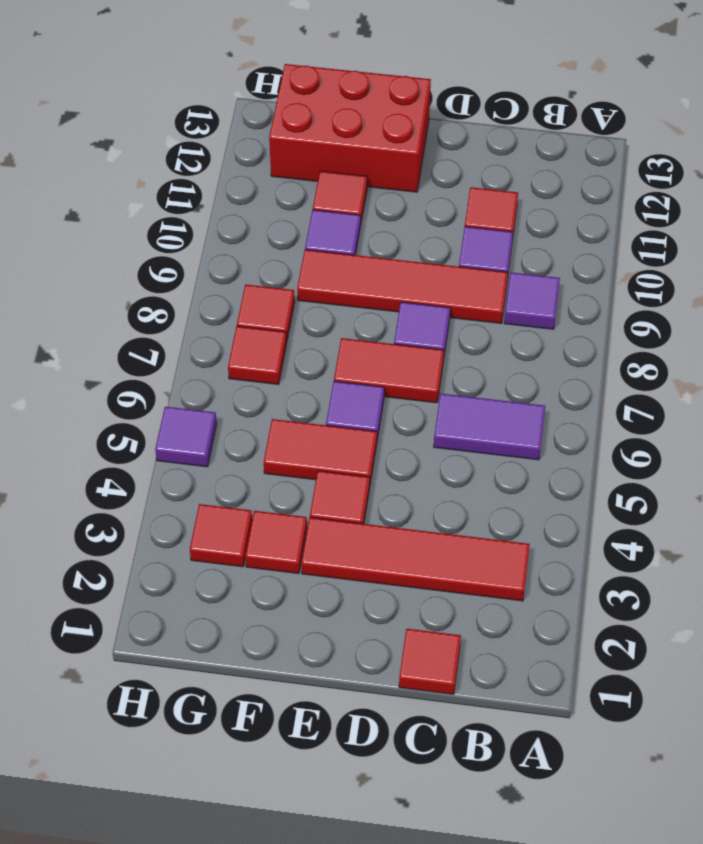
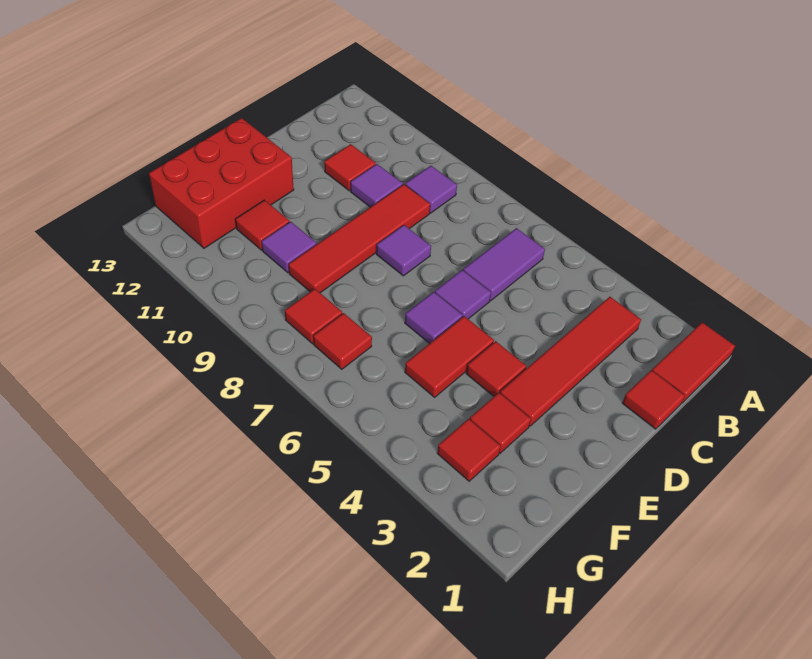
red tile D7:E7 level 1 -> red tile A1:B1 level 1
purple tile H5 level 1 -> purple tile D6 level 1

